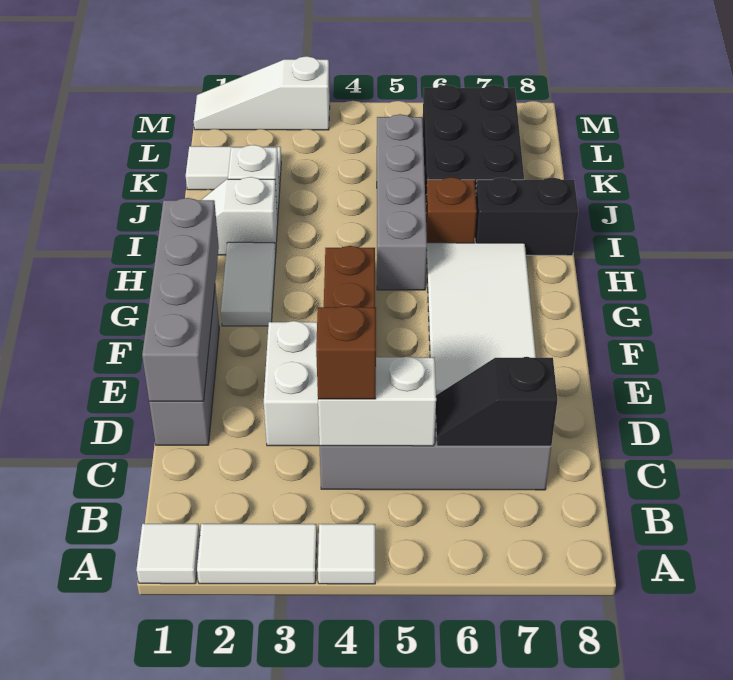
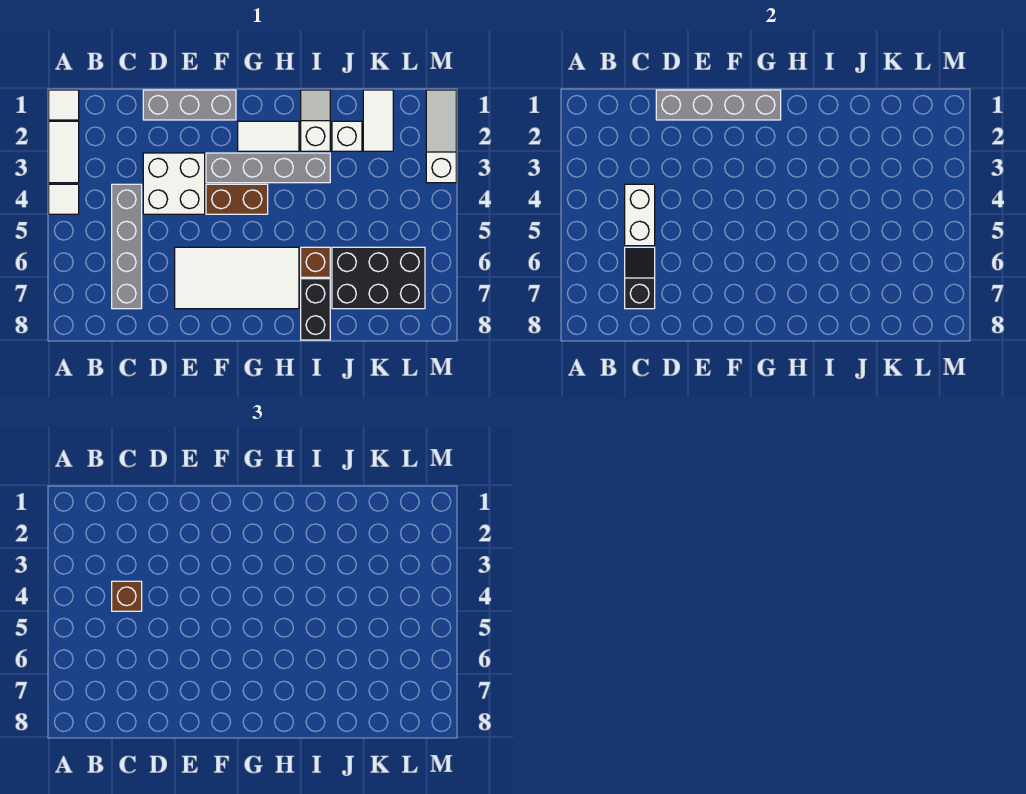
grey brick H5:K5 level 1 -> grey brick F3:I3 level 1

